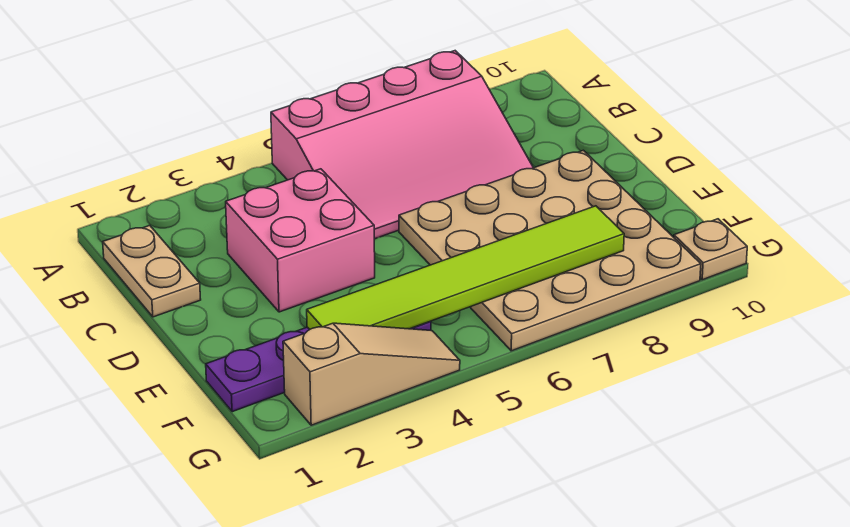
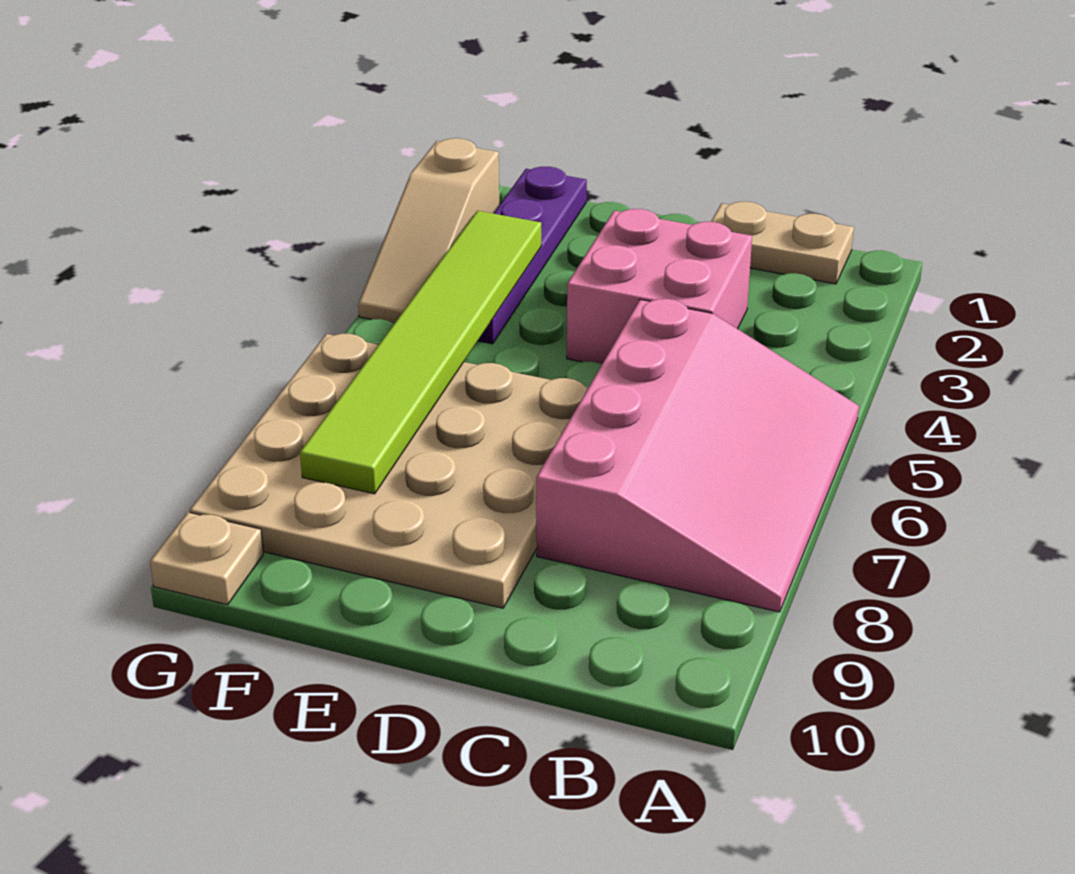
pink slope A5:C8 level 1 top A -> pink slope A5:C8 level 1 top C

